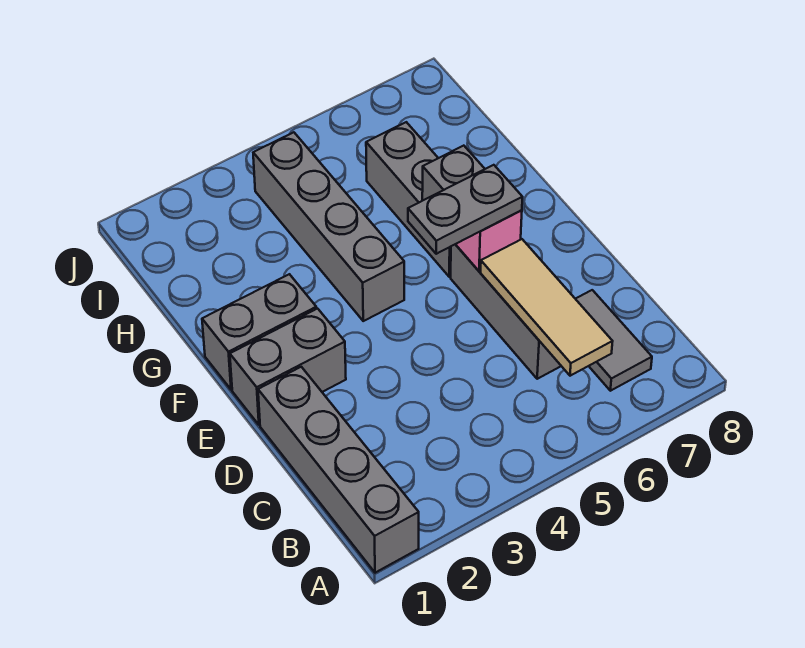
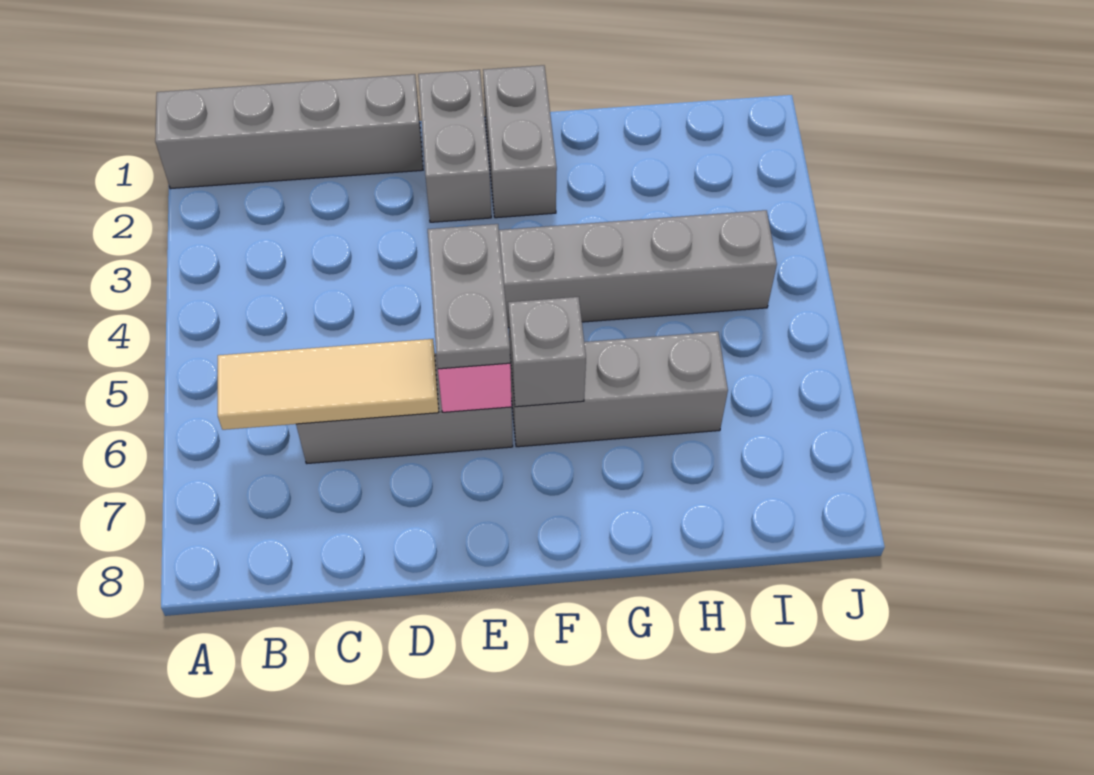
grey tile B7:C7 level 1 -> none

